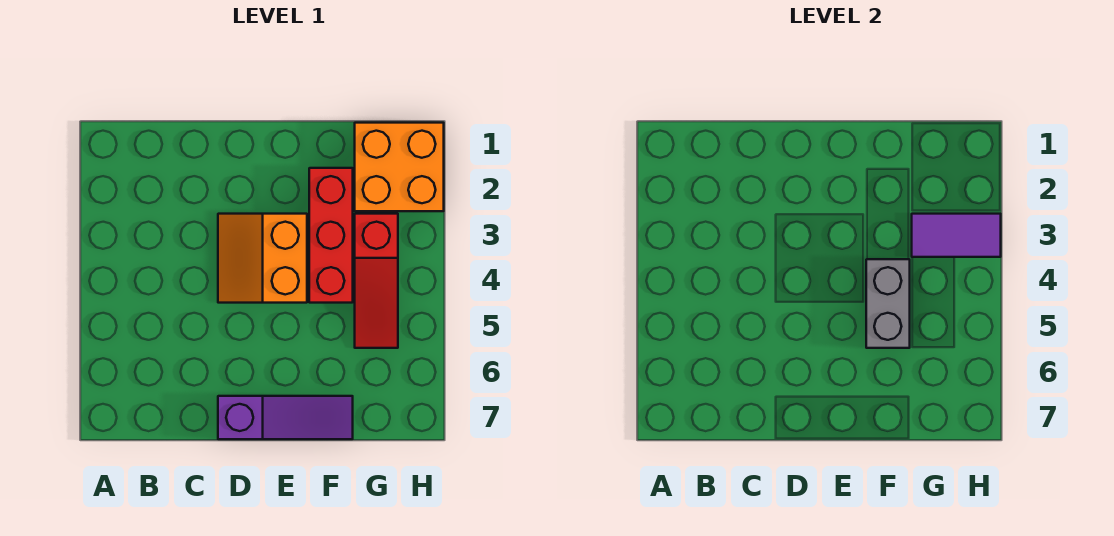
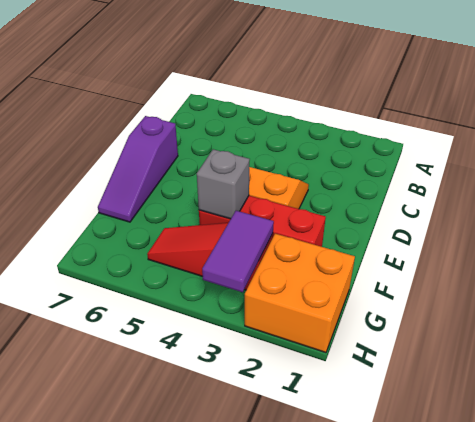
grey brick F4:F5 level 2 -> grey brick F4 level 2

